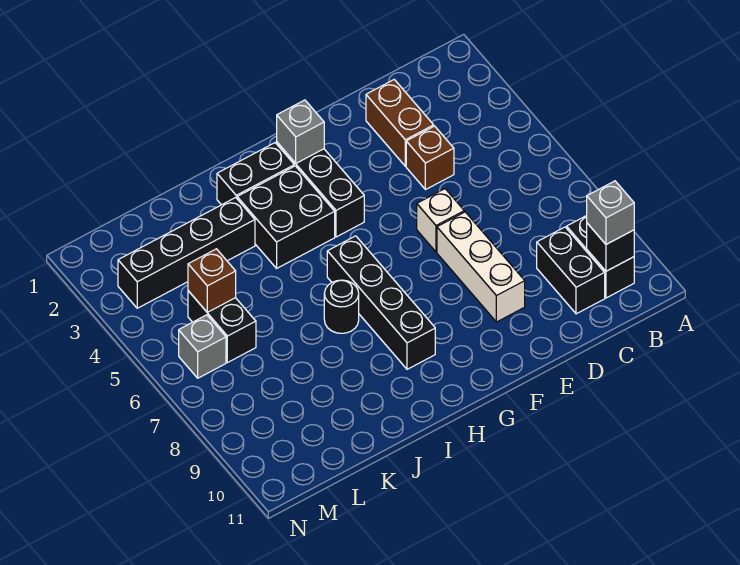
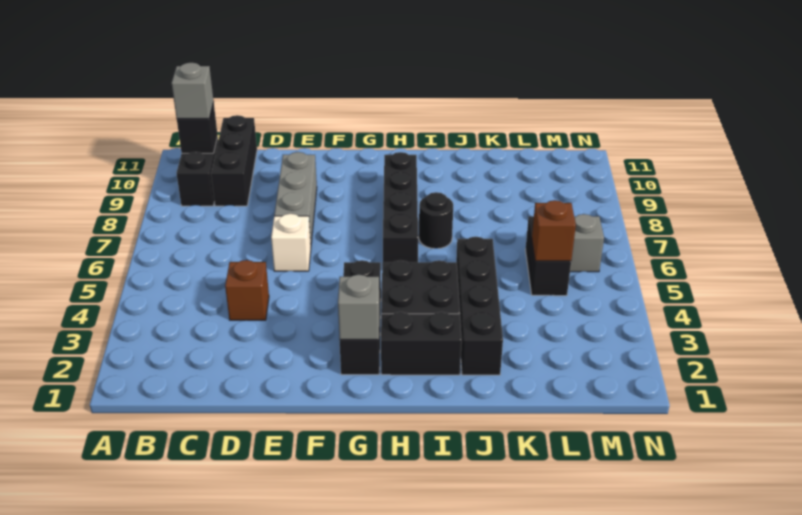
black brick C9:C10 level 1 -> black brick C9:C11 level 1
brown brick D2:D3 level 1 -> none
white brick E7:E9 level 1 -> grey brick E7:E9 level 1
black brick J3:M3 level 1 -> black brick J2:J5 level 1

